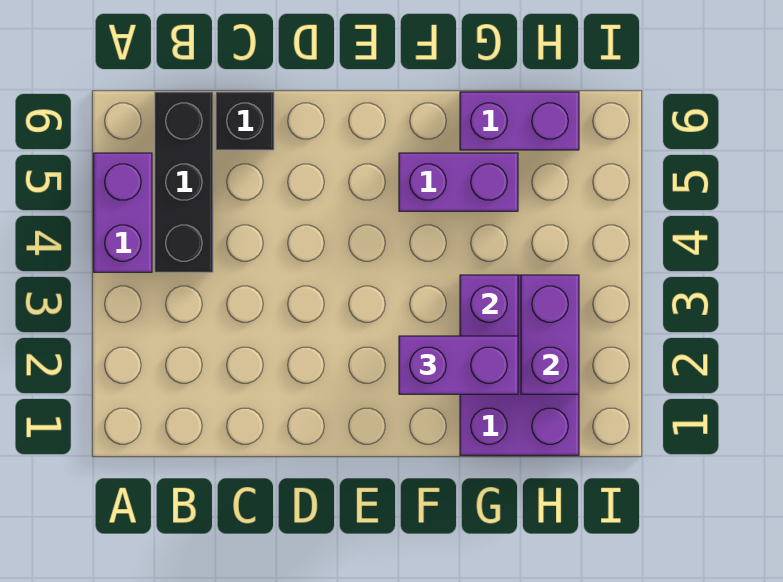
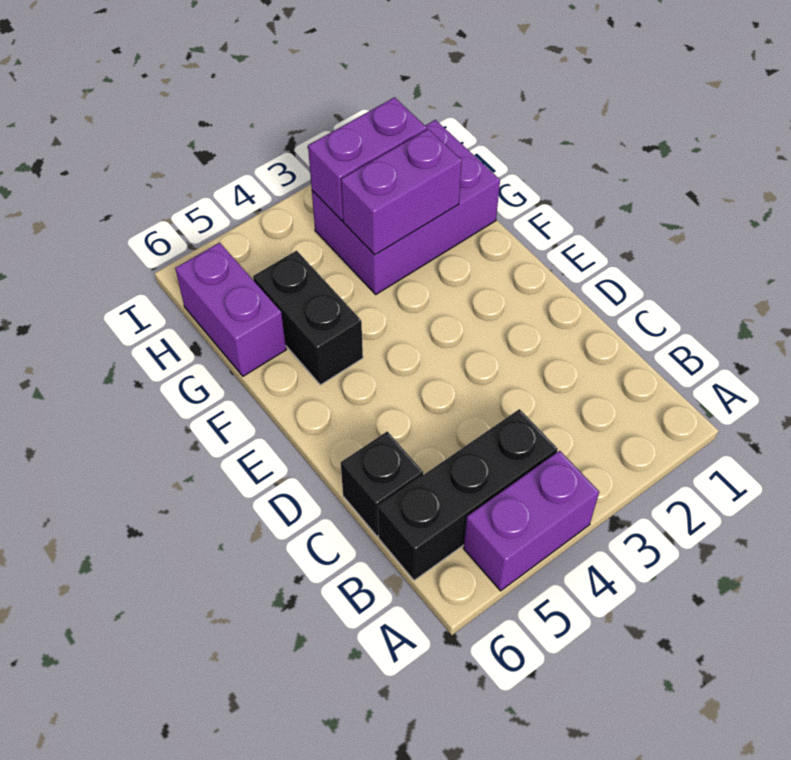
purple brick F2:G2 level 3 -> none
purple brick F5:G5 level 1 -> black brick F5:G5 level 1

